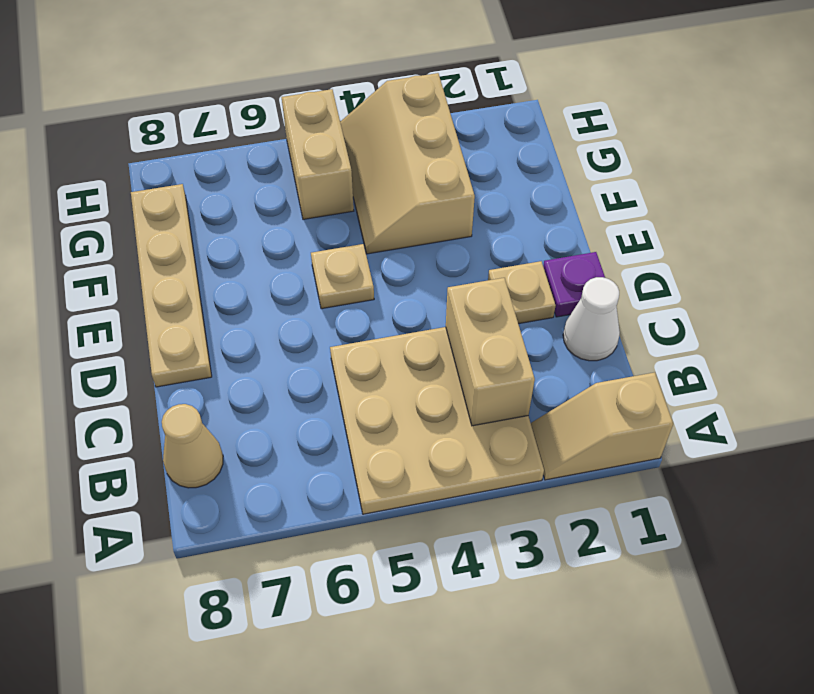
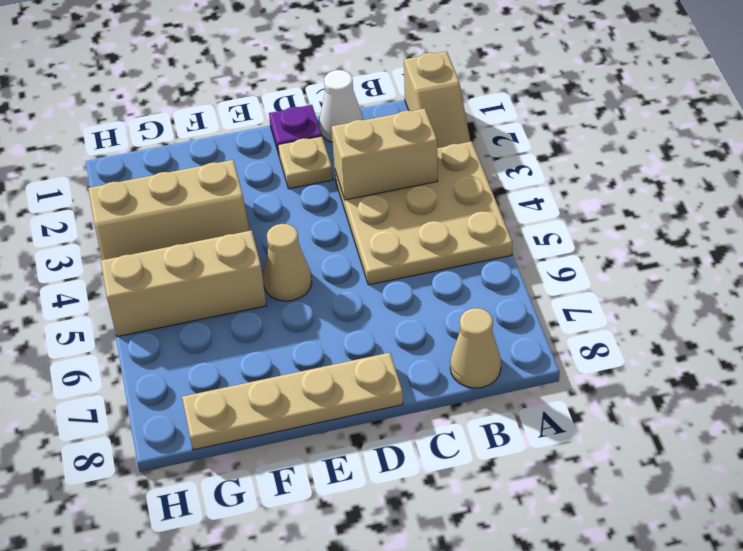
tan plate E5 level 1 -> tan cone E5 level 1
tan brick G5:H5 level 1 -> tan brick F5:H5 level 1

